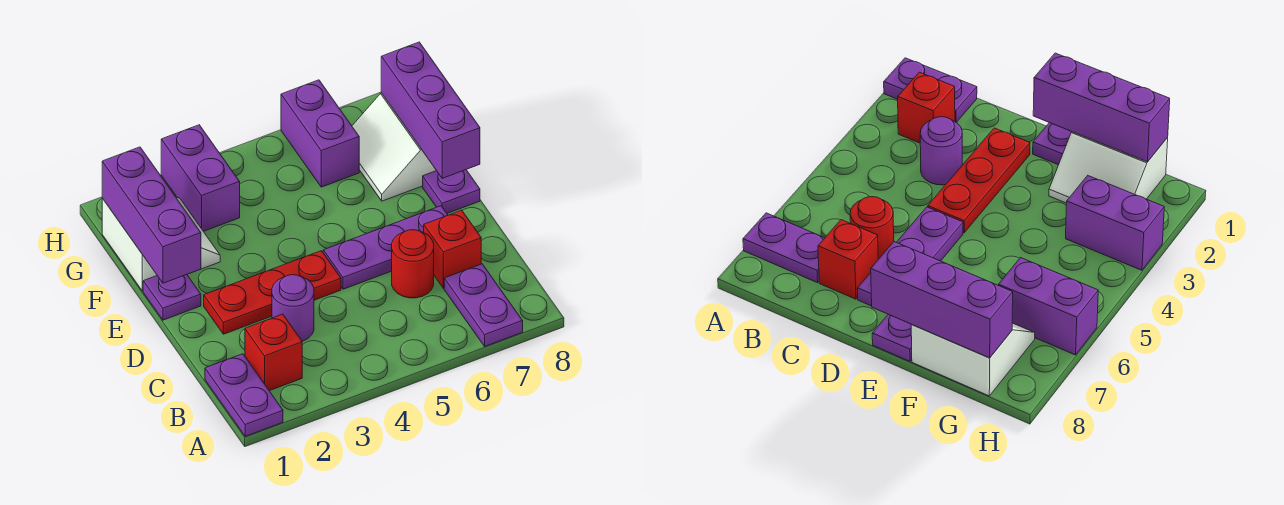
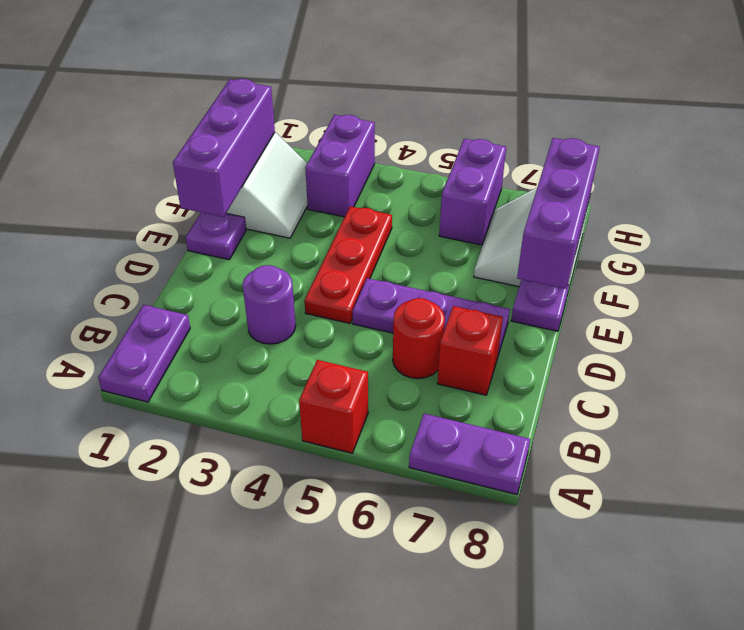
purple plate A7:B7 level 1 -> purple plate A7:A8 level 1
red brick B2 level 1 -> red brick A5 level 1
red plate D2:D4 level 1 -> red plate D4:F4 level 1

